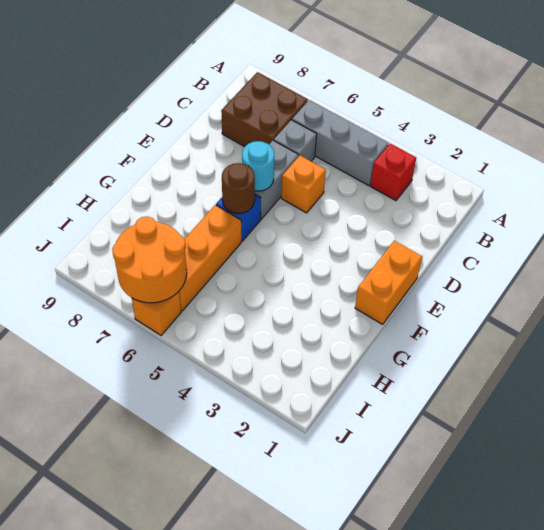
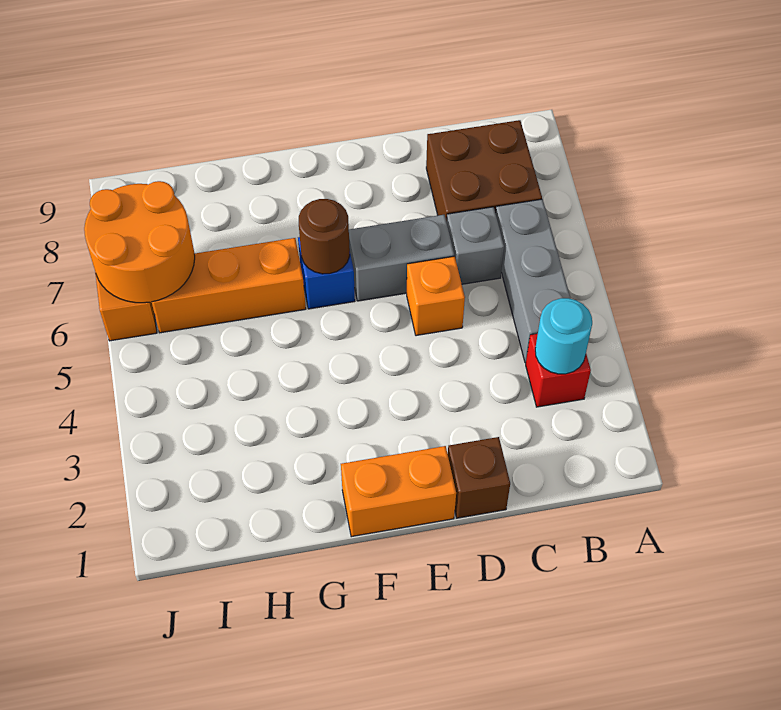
none -> brown brick D1 level 1
cyan round brick E6 level 2 -> cyan round brick B3 level 2

